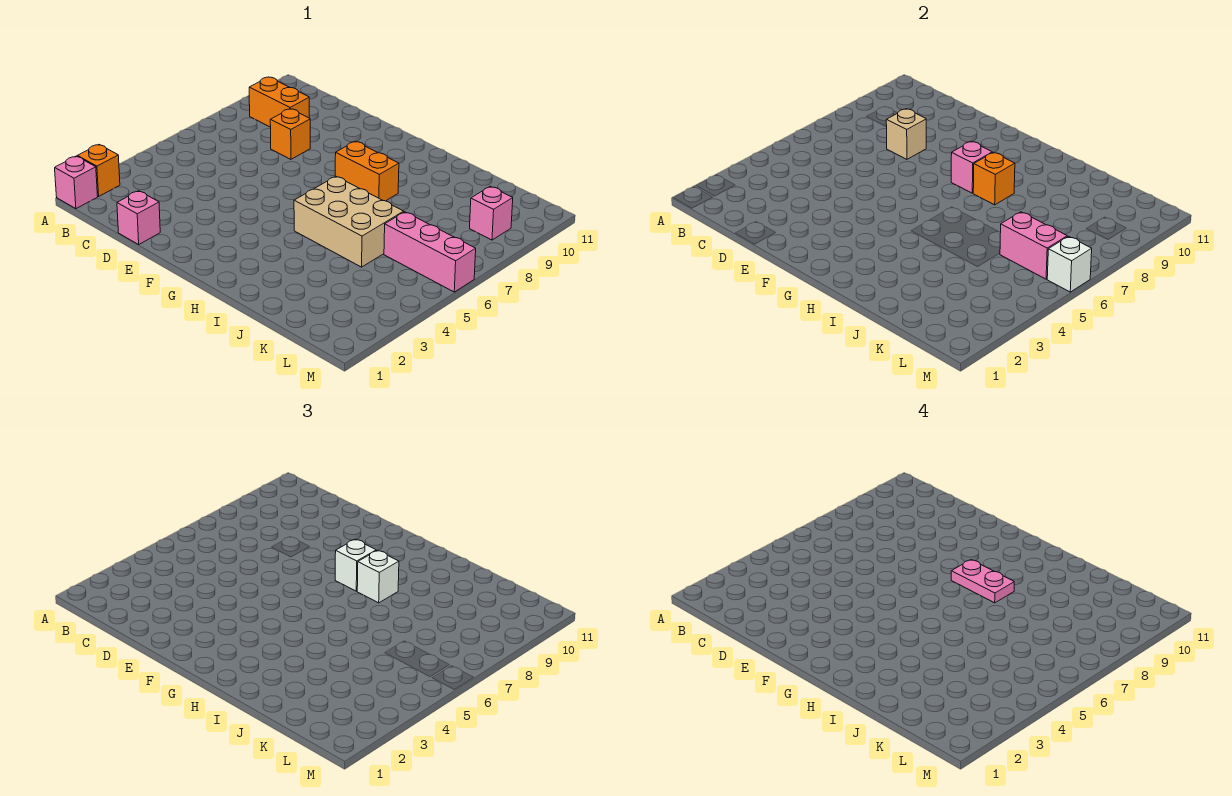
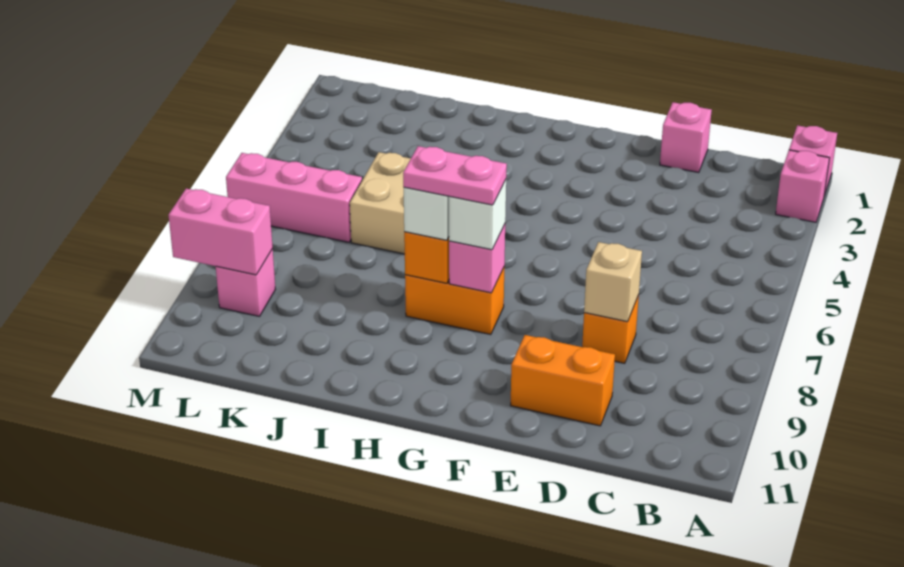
orange brick A2 level 1 -> pink brick A2 level 1
orange brick B9:C9 level 1 -> orange brick D10:E10 level 1
pink brick K6:L6 level 2 -> pink brick L9:M9 level 2
white brick M6 level 2 -> none

